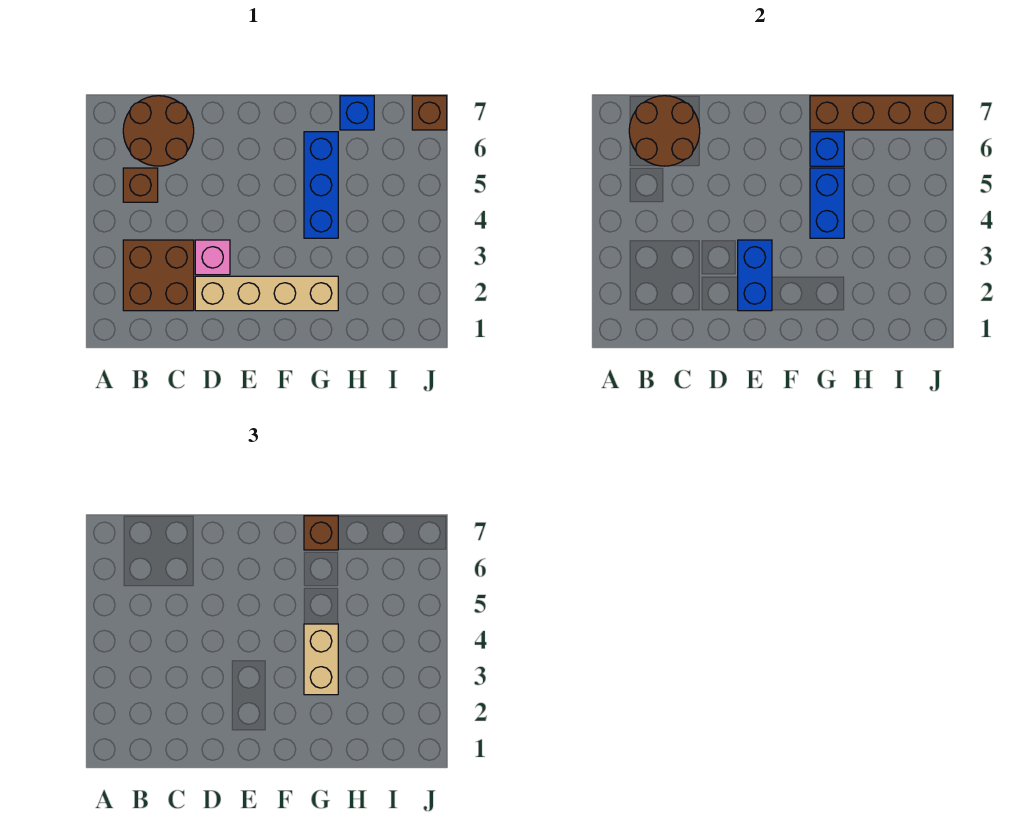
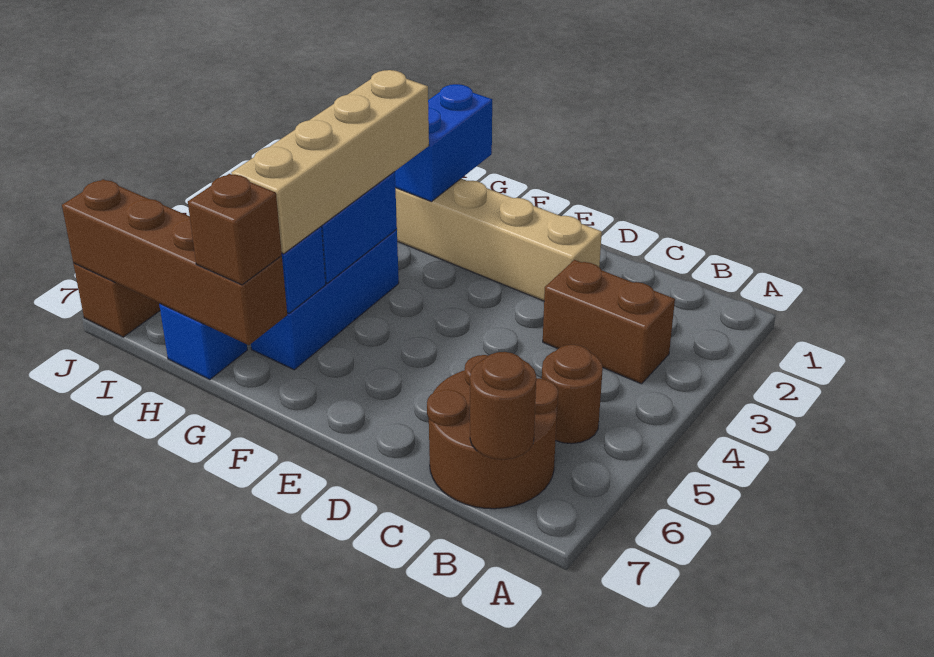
brown brick B2:C3 level 1 -> brown brick B3:C3 level 1
brown brick B5 level 1 -> brown round brick B5 level 1
brown round brick B6:C7 level 2 -> brown round brick B7 level 2
pink brick D3 level 1 -> none
blue brick E2:E3 level 2 -> blue brick G1:G2 level 2
tan brick G3:G4 level 3 -> tan brick G3:G6 level 3

